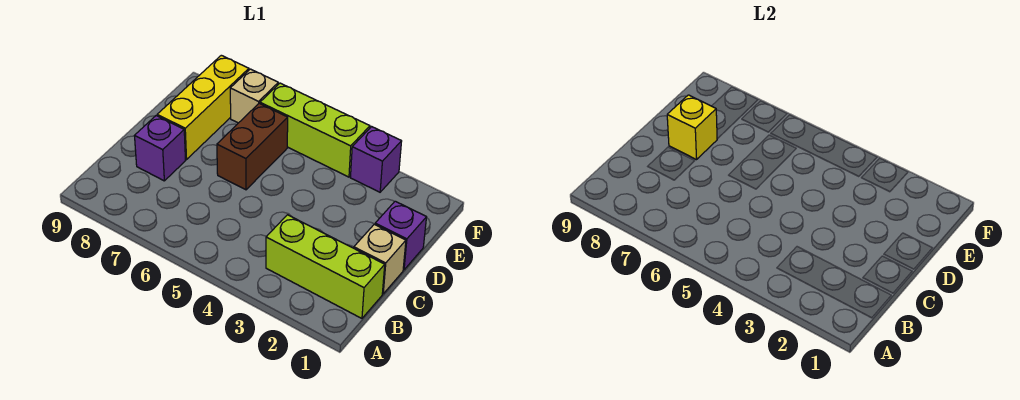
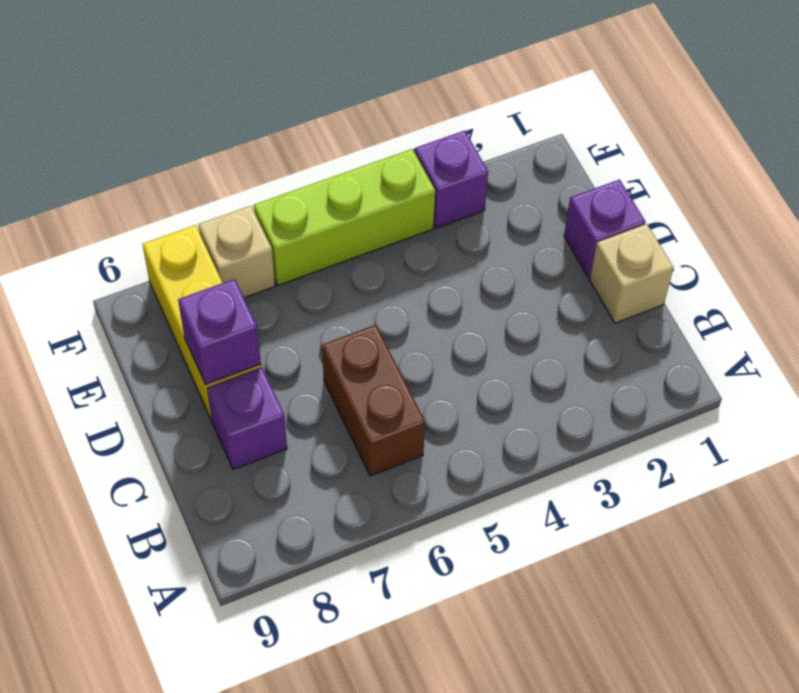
lime brick B1:B3 level 1 -> none
brown brick D6:E6 level 1 -> brown brick B6:C6 level 1
yellow brick D8 level 2 -> purple brick D8 level 2

